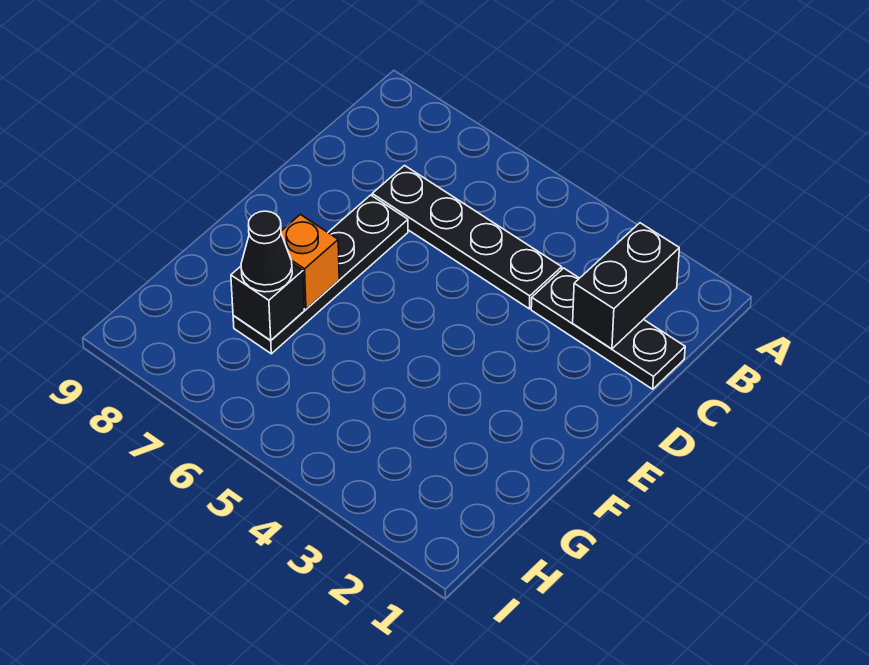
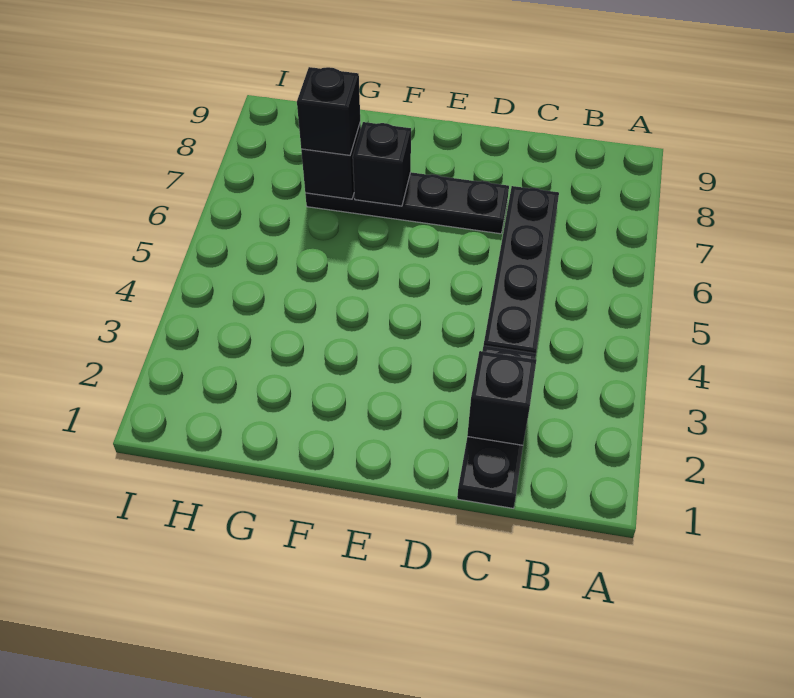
black brick B2:C2 level 2 -> black brick C2 level 2
orange brick F7 level 2 -> black brick F7 level 2
black cone G7 level 3 -> black brick G7 level 3

